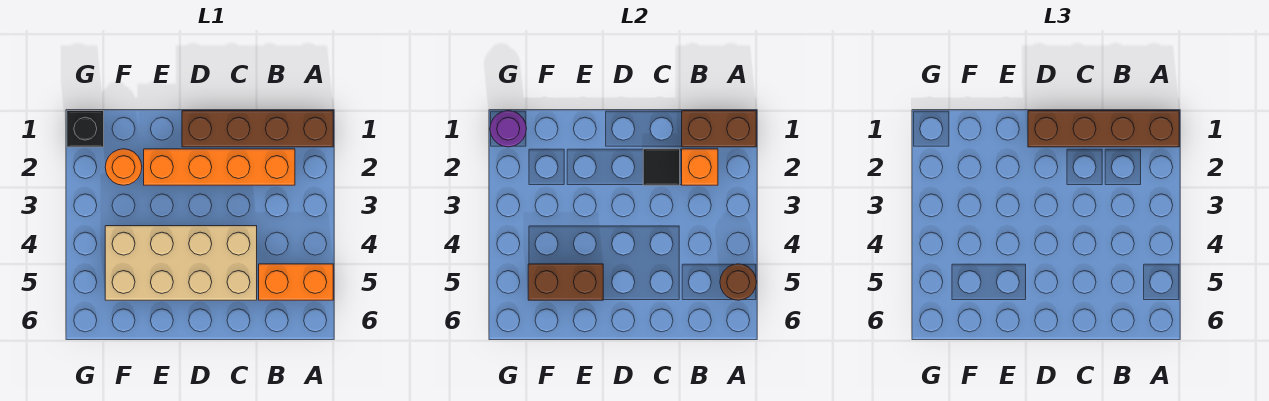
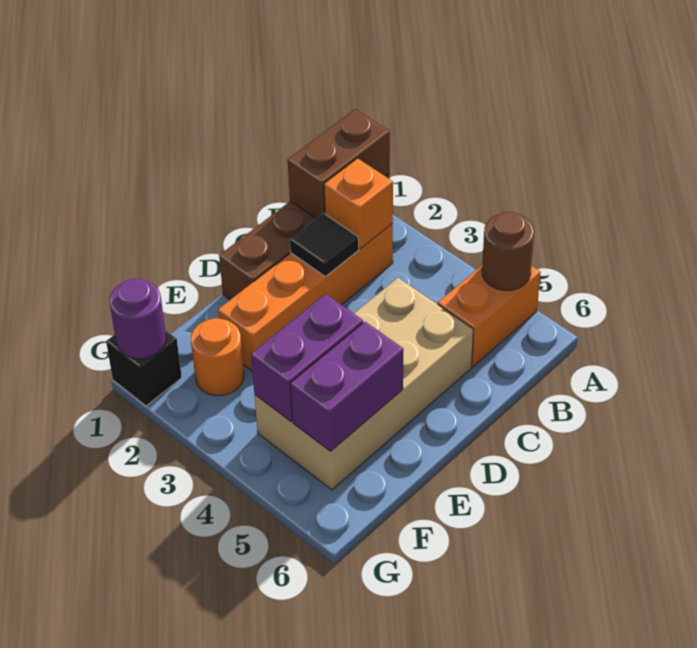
brown brick A1:D1 level 3 -> none
none -> purple brick E4:F4 level 2
brown brick E5:F5 level 2 -> purple brick E5:F5 level 2

